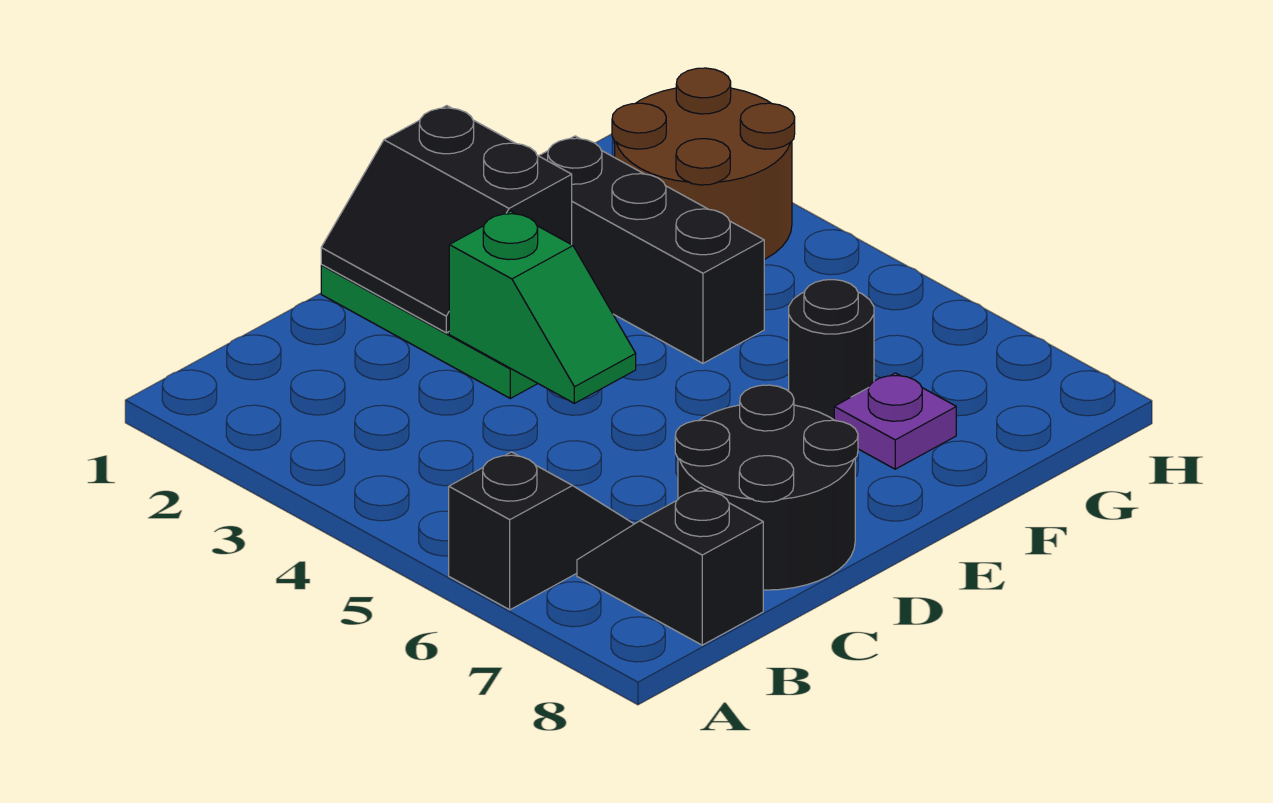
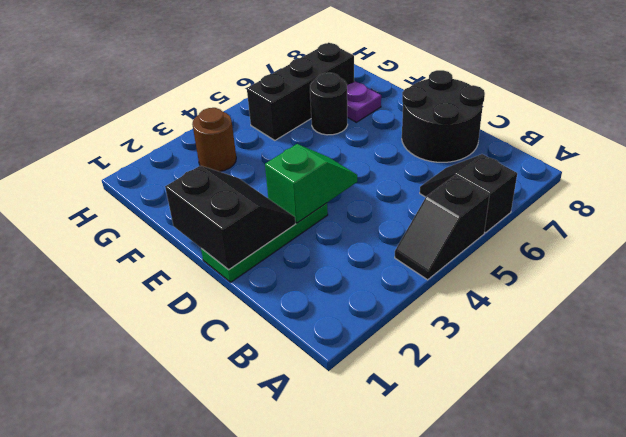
black slope B7:B8 level 1 top 8 -> black slope A4:A5 level 1 top 5
black slope D1:E2 level 2 top E -> black slope D1:E2 level 2 top 1
black brick F2:F4 level 1 -> black brick G5:G7 level 1
brown round brick G2:H3 level 1 -> brown round brick G3 level 1

